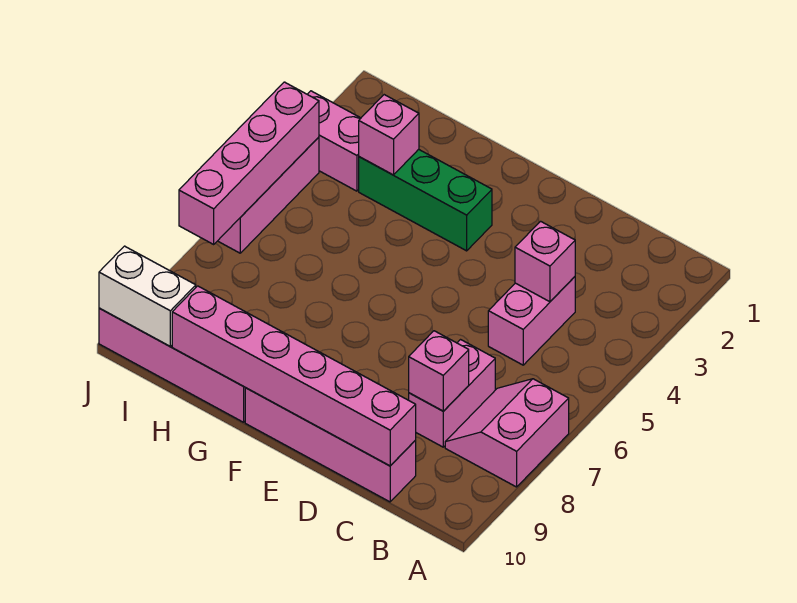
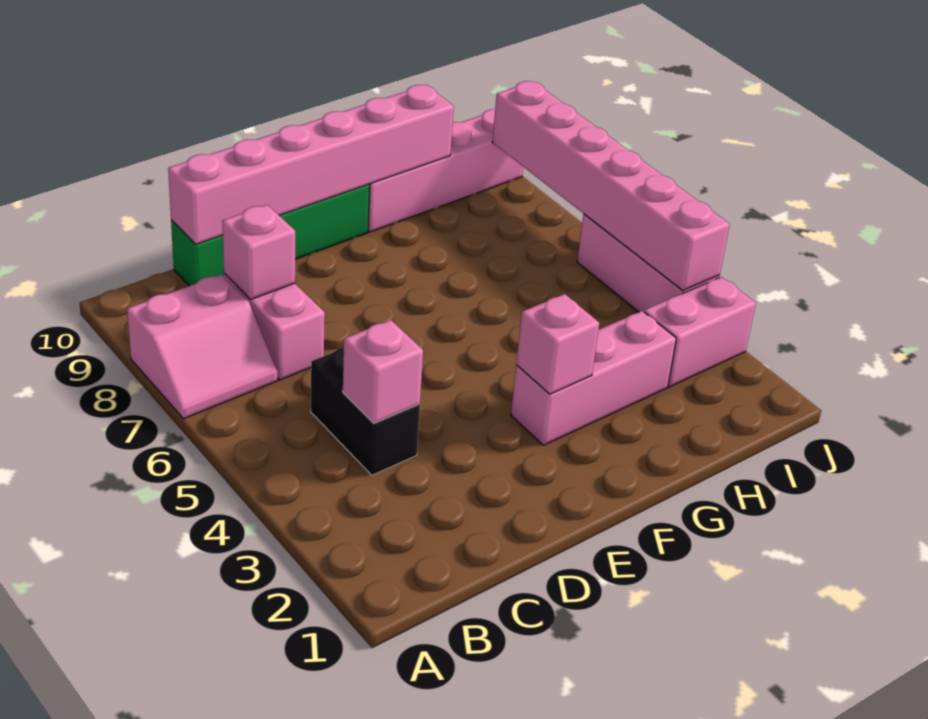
pink slope A7:B8 level 1 top A -> pink slope A7:B8 level 1 top 8
pink brick C4:C5 level 1 -> black brick C4:C5 level 1
pink brick C10:F10 level 1 -> green brick C10:F10 level 1
green brick F3:H3 level 1 -> pink brick F3:H3 level 1
pink brick H3 level 2 -> pink brick F3 level 2
white brick I10:J10 level 2 -> none
pink brick J4:J7 level 2 -> pink brick J4:J9 level 2

